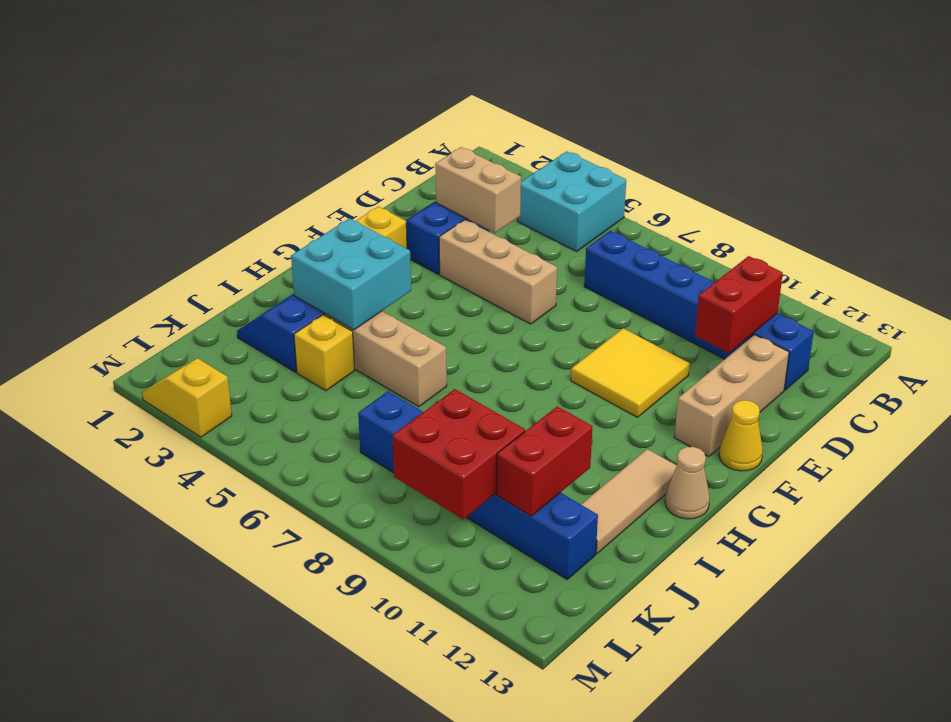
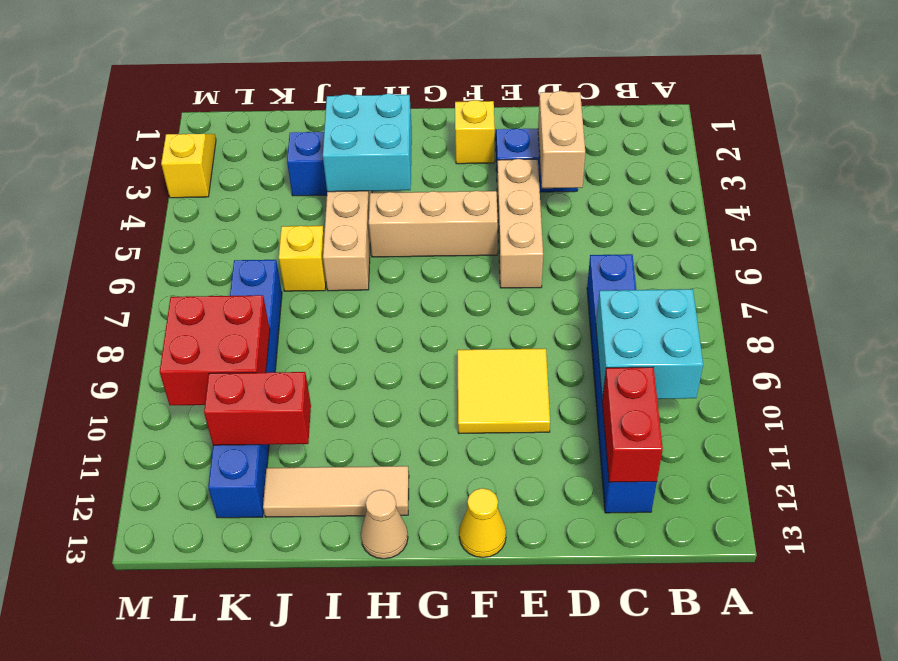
cyan brick A4:B5 level 1 -> cyan brick B9:C10 level 2
red brick C11:D11 level 2 -> red brick C11:C12 level 2
tan brick D12:F12 level 1 -> tan brick F5:H5 level 1
yellow brick J4 level 1 -> yellow brick J6 level 1

